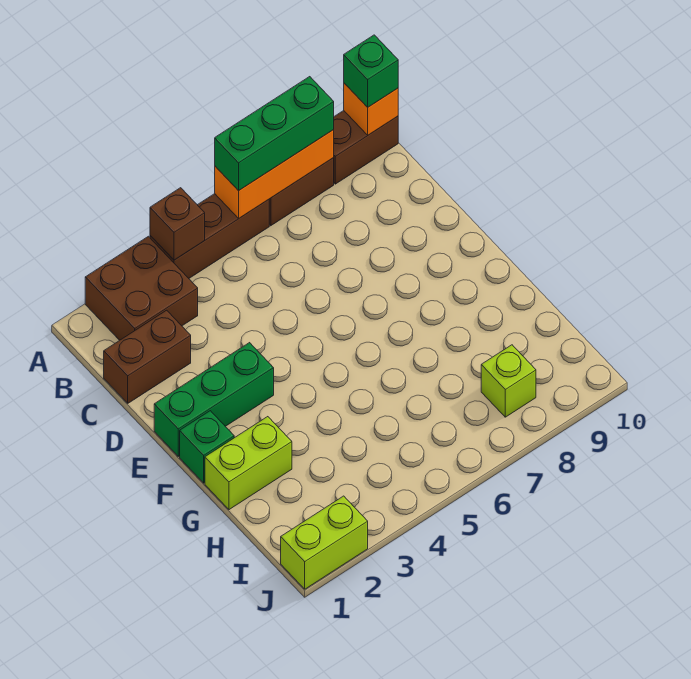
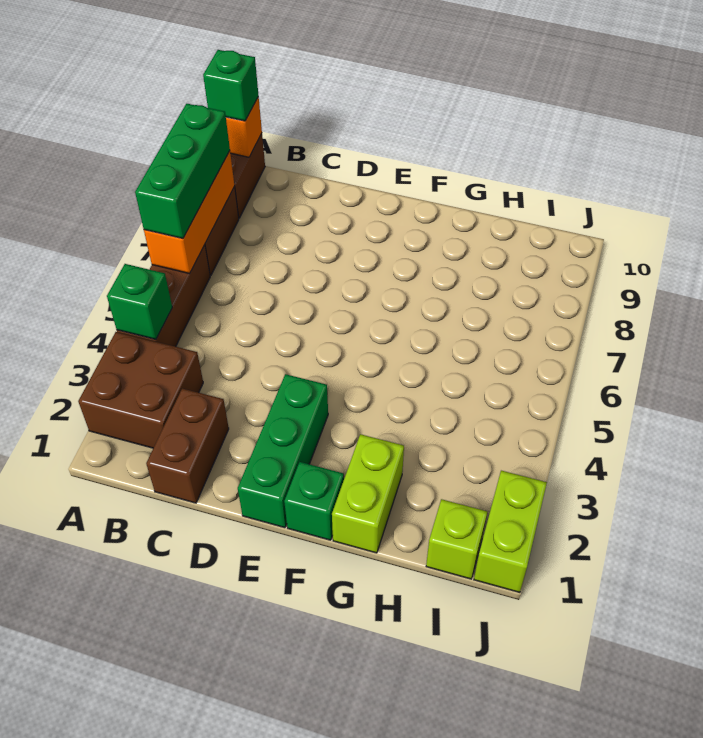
brown brick A4 level 2 -> green brick A4 level 2
lime brick I8 level 1 -> lime brick I1 level 1

